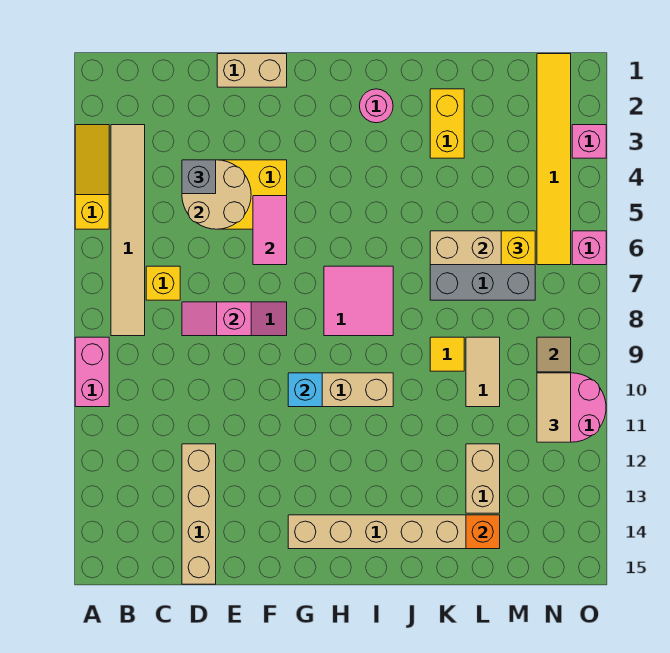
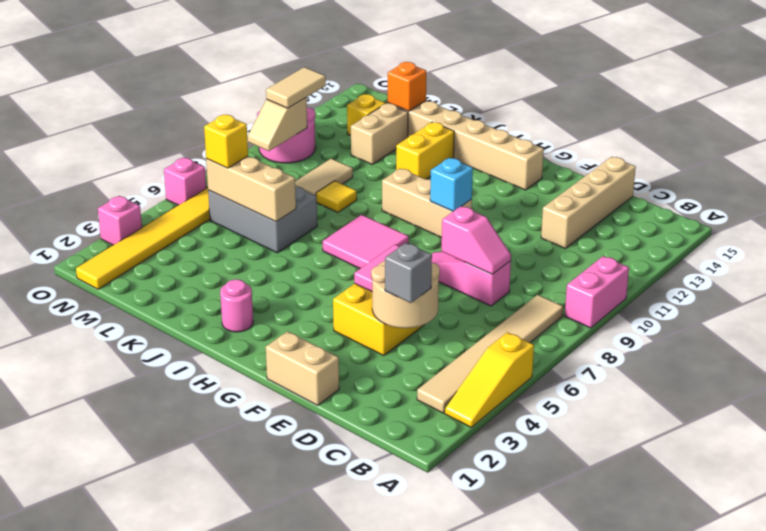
yellow brick C7 level 1 -> yellow brick M13 level 1
yellow brick K2:K3 level 1 -> yellow brick J12:J13 level 1

